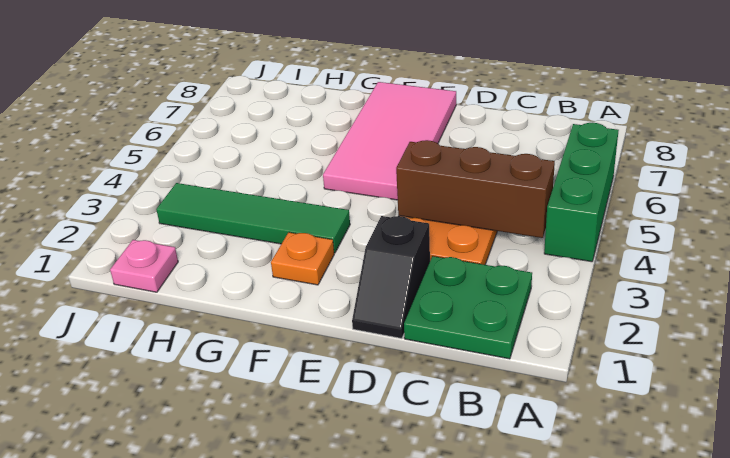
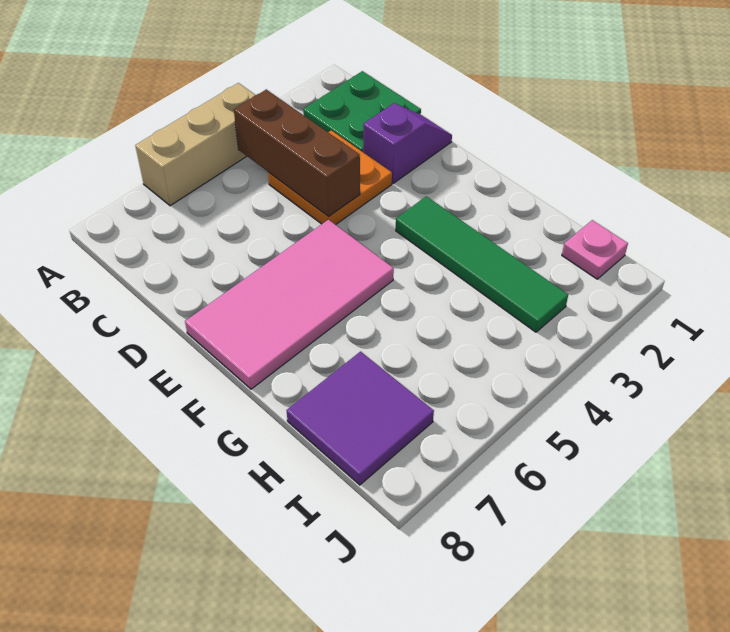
green brick A4:A6 level 1 -> tan brick A4:A6 level 1
black slope D1:D2 level 1 top 2 -> purple slope D1:D2 level 1 top 2
orange plate F2 level 1 -> none
none -> purple tile H7:I8 level 1

